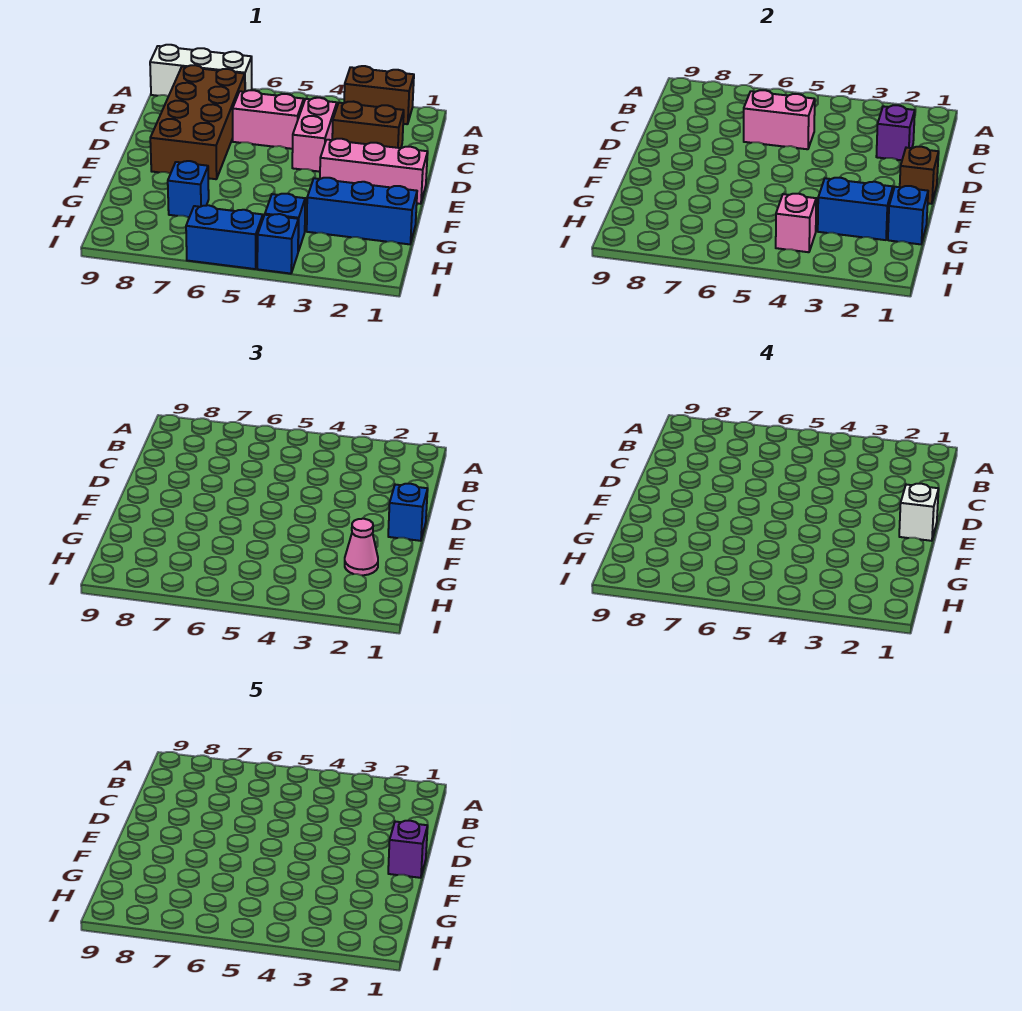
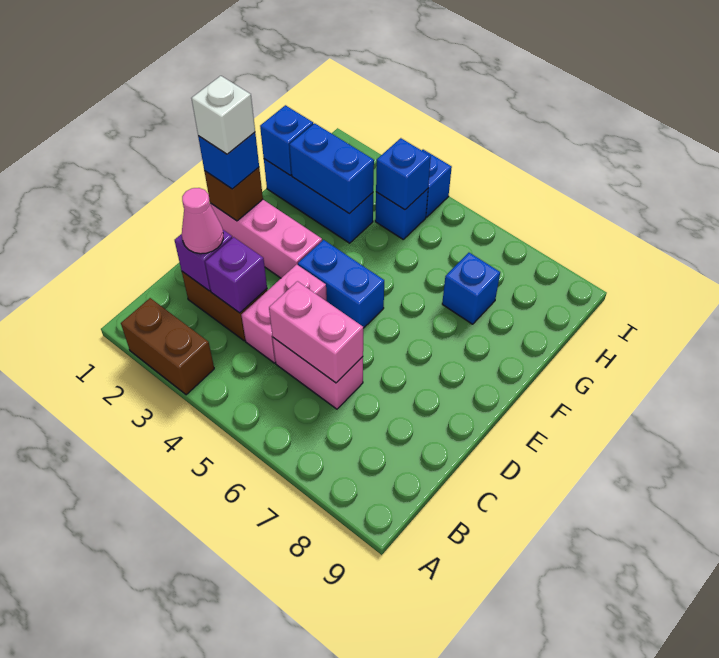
white brick A7:A9 level 1 -> none
brown brick B7:E8 level 1 -> none
purple brick E1 level 5 -> purple brick C3 level 2
pink cone G2 level 3 -> pink cone C2 level 3
pink brick H4 level 2 -> blue brick H4 level 2
blue brick I5:I6 level 1 -> blue brick E4:E5 level 1

